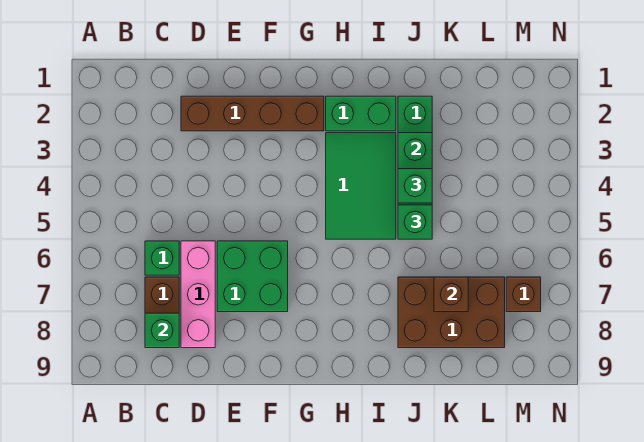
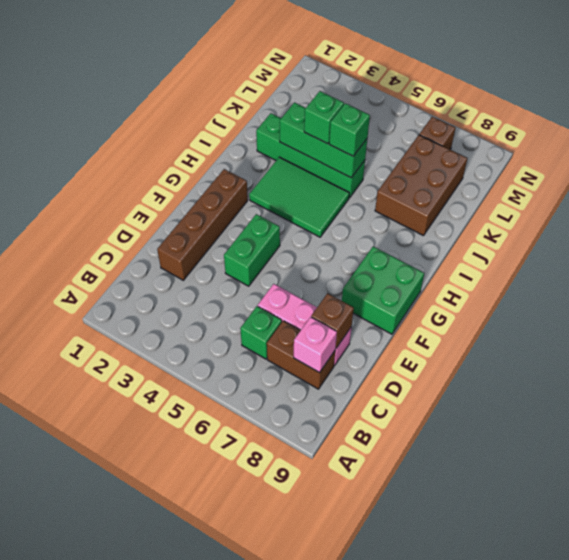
green brick C8 level 2 -> pink brick C8 level 2
green brick E6:F7 level 1 -> green brick F8:G9 level 1
green brick H2:I2 level 1 -> green brick E4:F4 level 1
brown brick K7 level 2 -> brown brick D8 level 2

